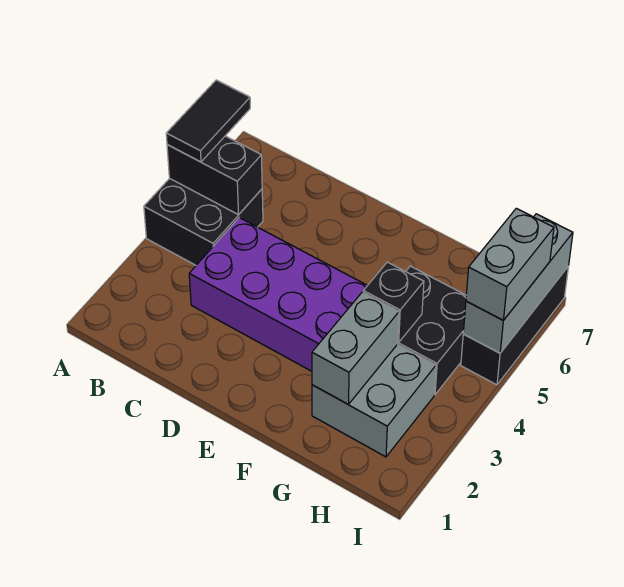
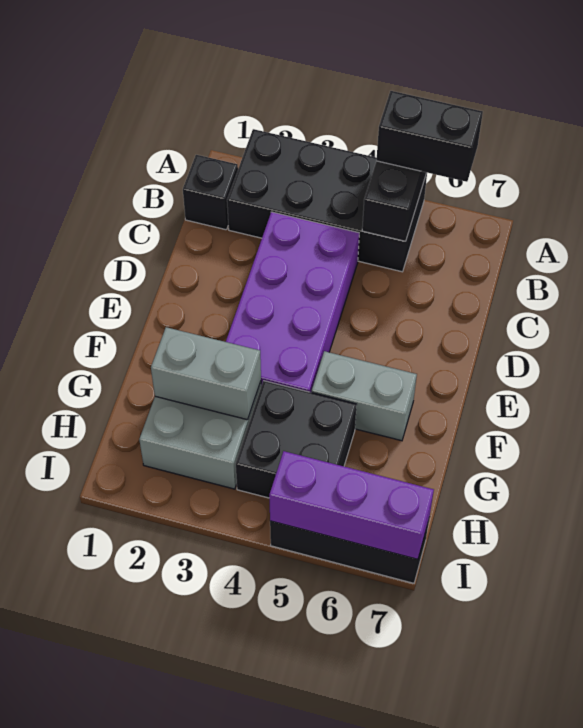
black brick A4:B5 level 1 -> black brick A2:B5 level 1
black tile A5:A6 level 3 -> black brick A5:A6 level 3
black brick G4 level 2 -> black brick B1 level 1
grey brick I5:I7 level 2 -> purple brick I5:I7 level 2
grey brick I5:I6 level 3 -> grey brick F5:F6 level 1

